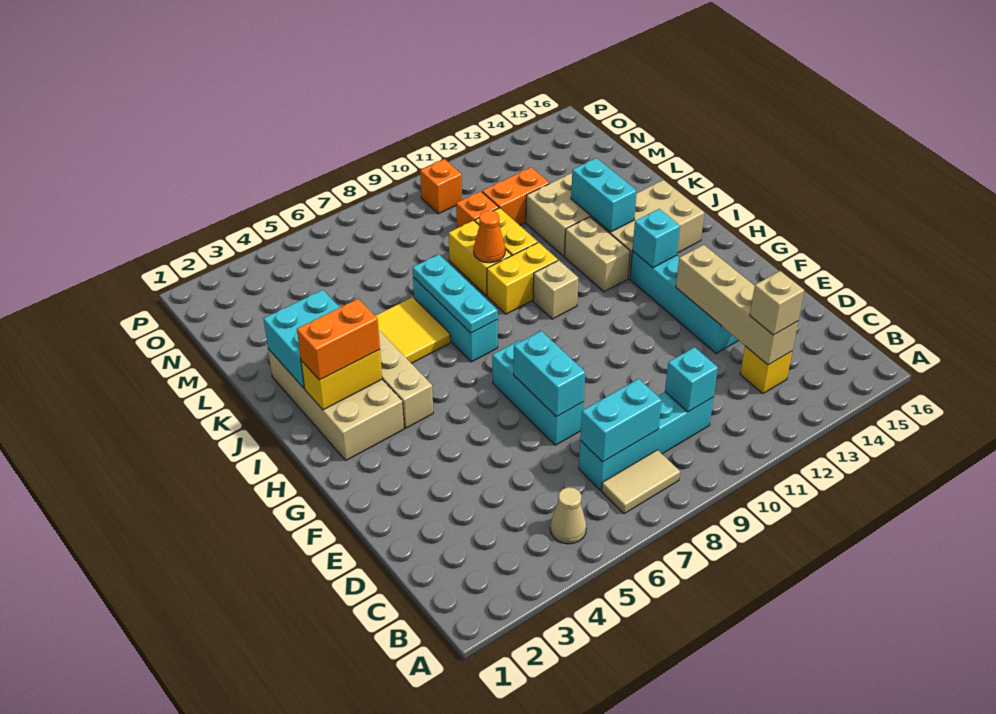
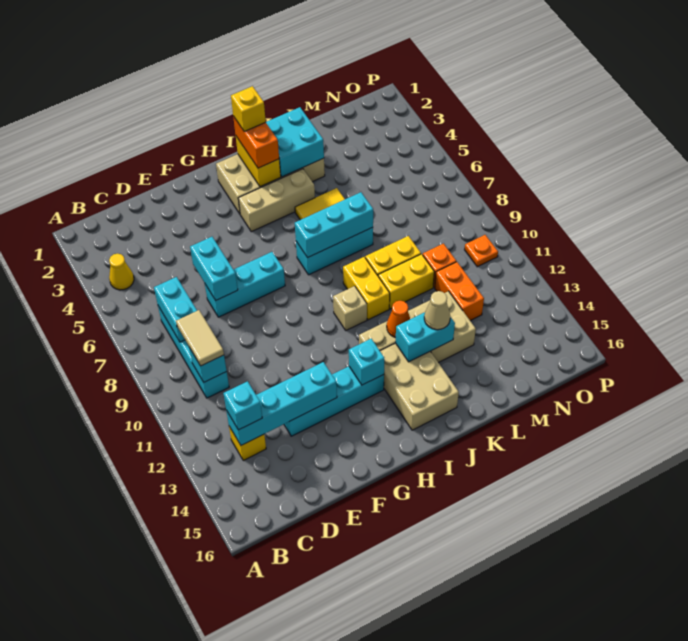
none -> yellow cone B4 level 1
tan cone B5 level 1 -> tan cone K13 level 3
tan tile B7:B8 level 1 -> tan tile C9:C10 level 3
tan brick C13:F13 level 2 -> cyan brick C13:F13 level 2
tan brick C13 level 3 -> cyan brick C13 level 3
cyan brick E7:F7 level 2 -> cyan brick E6:E7 level 2
none -> yellow brick I2 level 4
cyan plate I7:K7 level 2 -> cyan brick I7:K7 level 2
orange cone K9 level 2 -> orange cone J12 level 2
orange brick O10 level 1 -> orange plate O10 level 1

